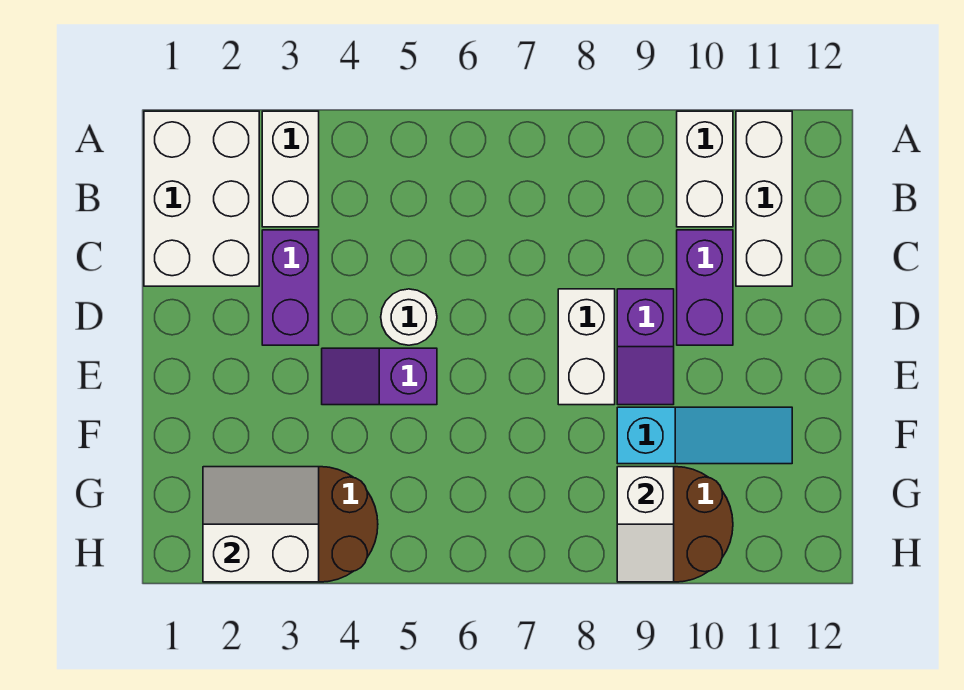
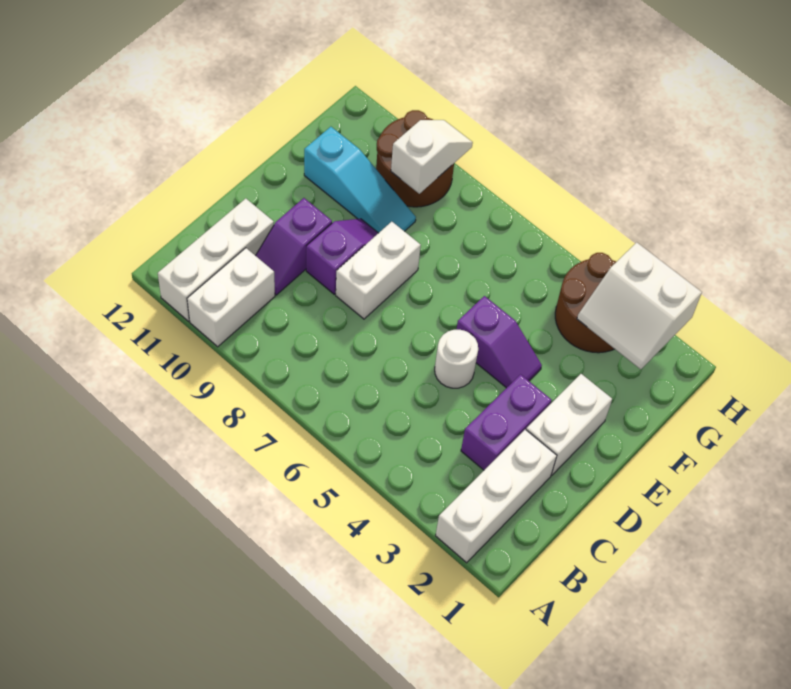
white brick A1:C2 level 1 -> white brick A2:C2 level 1
white brick A3:B3 level 1 -> white brick D2:E2 level 1
purple brick C10:D10 level 1 -> purple slope C10:D10 level 1 top D
cyan slope F9:F11 level 1 top 9 -> cyan slope F9:F11 level 1 top 11

